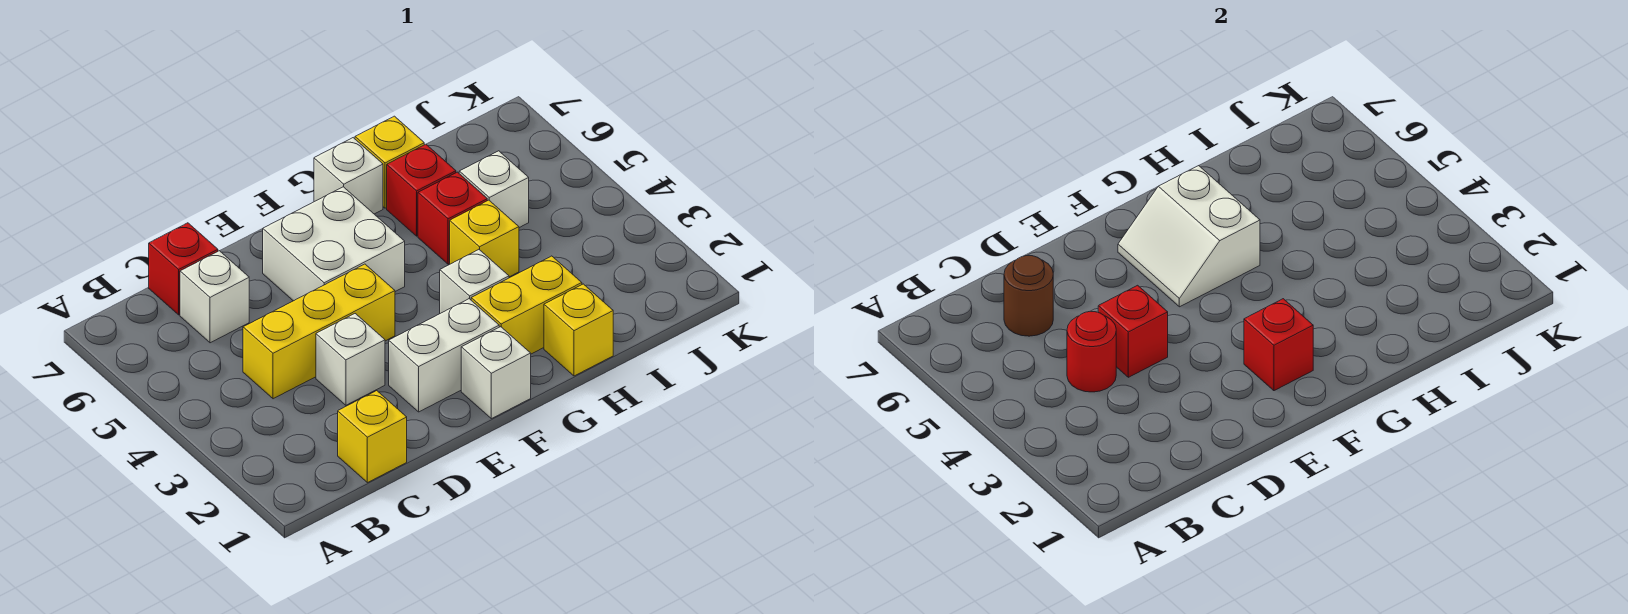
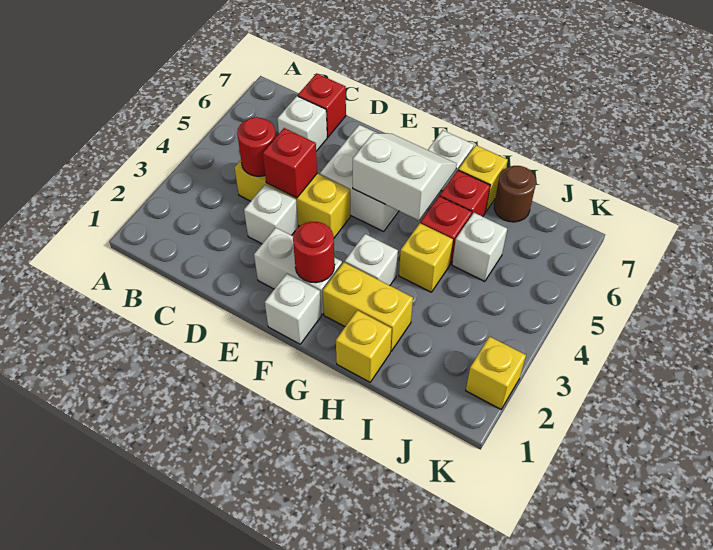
yellow brick C1 level 1 -> yellow brick K2 level 1
brown round brick C6 level 2 -> brown round brick I7 level 1
red brick F2 level 2 -> red round brick F2 level 2
white slope F5:G6 level 2 top G -> white slope F5:G6 level 2 top 5

